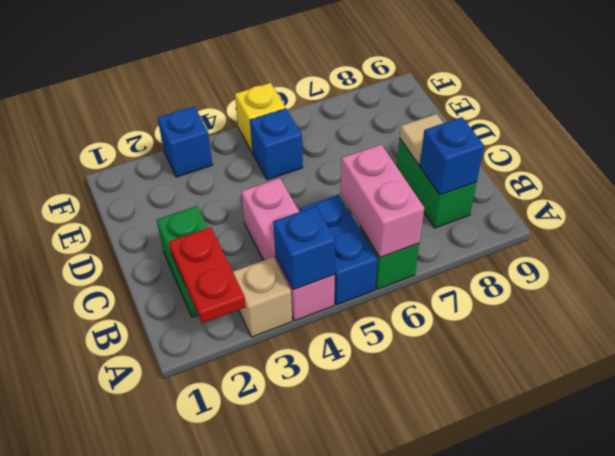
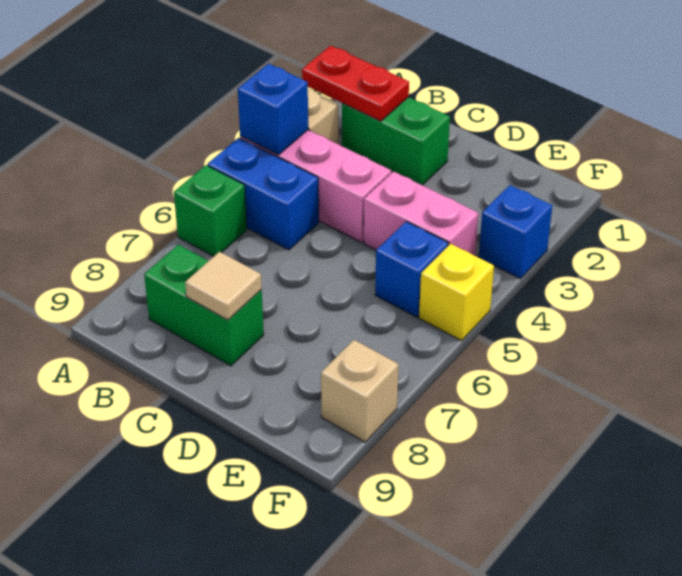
pink brick A6:B6 level 2 -> pink brick D4:E4 level 1
blue brick B8 level 2 -> none
none -> tan brick F8 level 1

